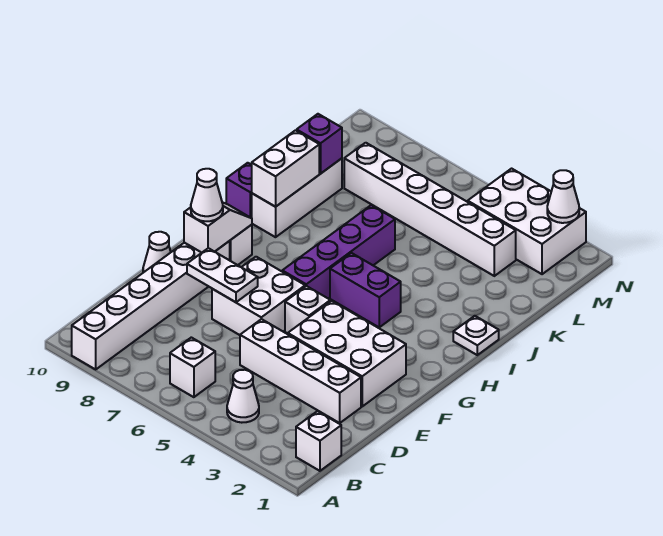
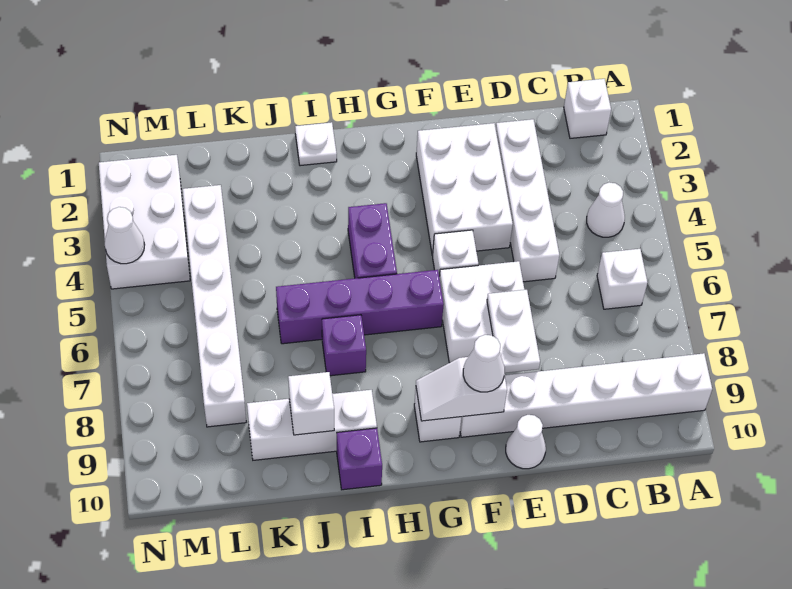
white brick I9:J9 level 2 -> white brick J9 level 2
purple brick K9 level 2 -> purple brick I7 level 1
white cone N2 level 2 -> white cone N4 level 2

